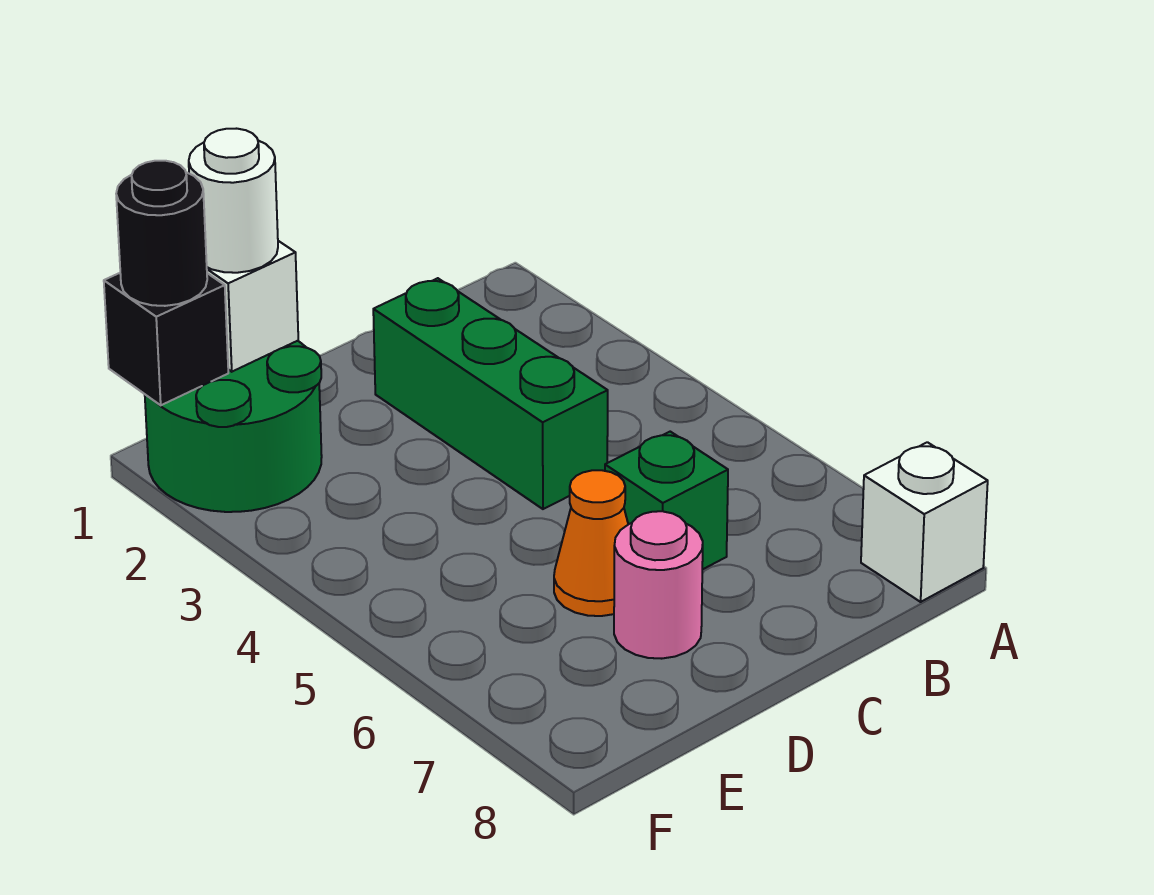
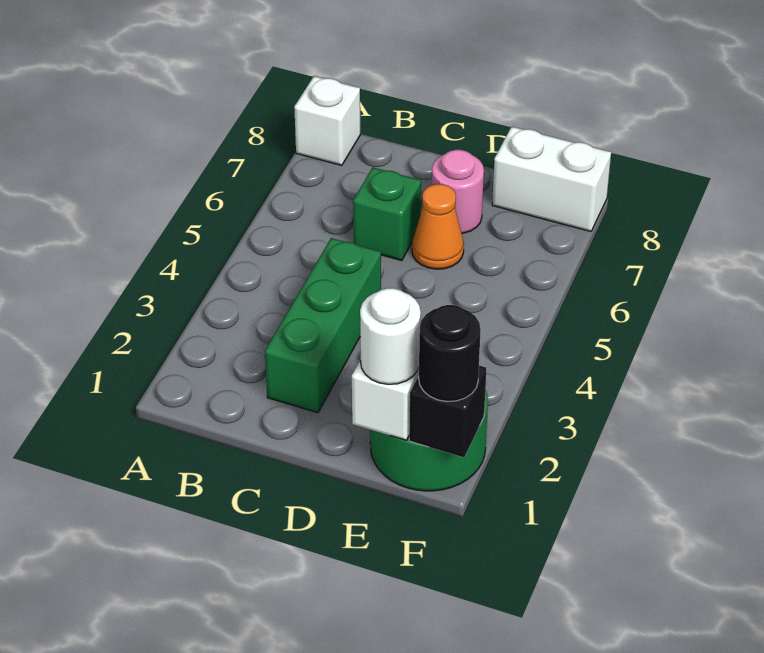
none -> white brick E8:F8 level 1

